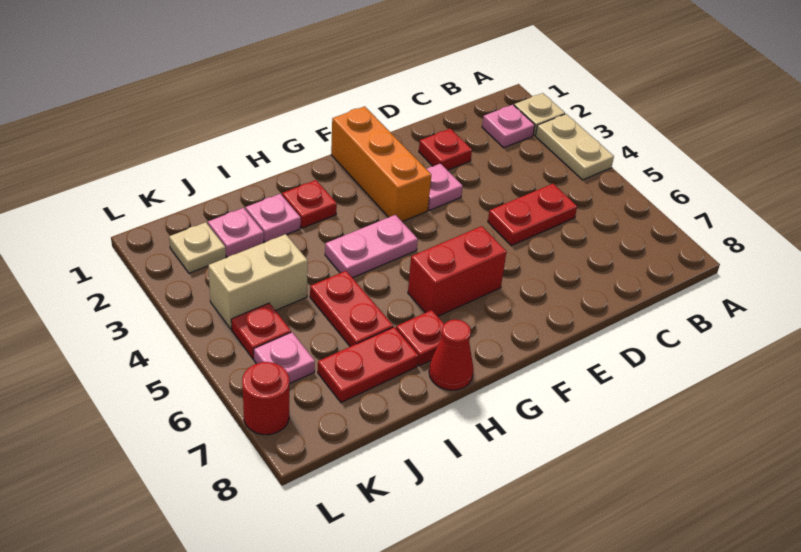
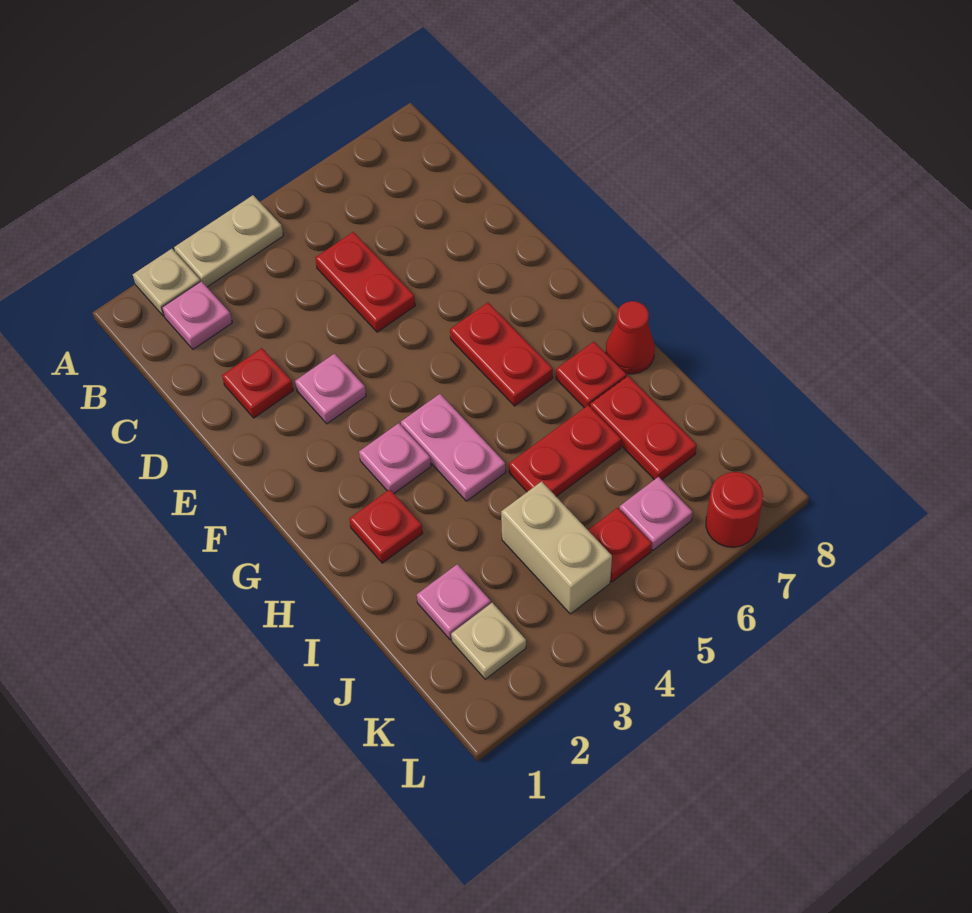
orange brick F1:F3 level 1 -> none
red brick F6:G6 level 1 -> red plate F6:G6 level 1
pink plate I2 level 1 -> pink plate G3 level 1

